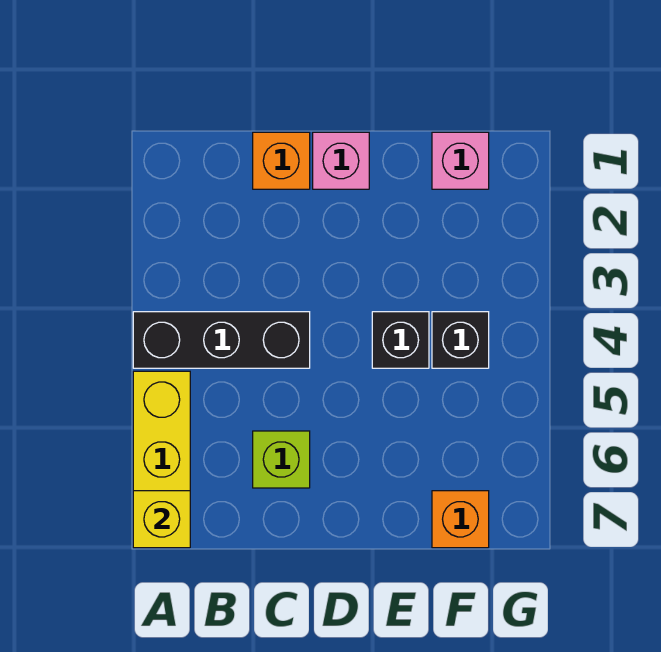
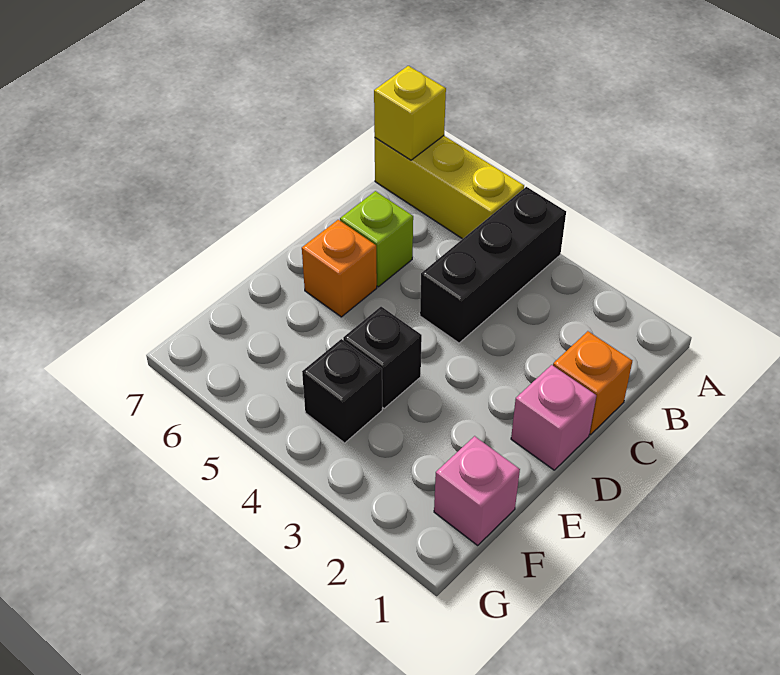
orange brick F7 level 1 -> orange brick D6 level 1

